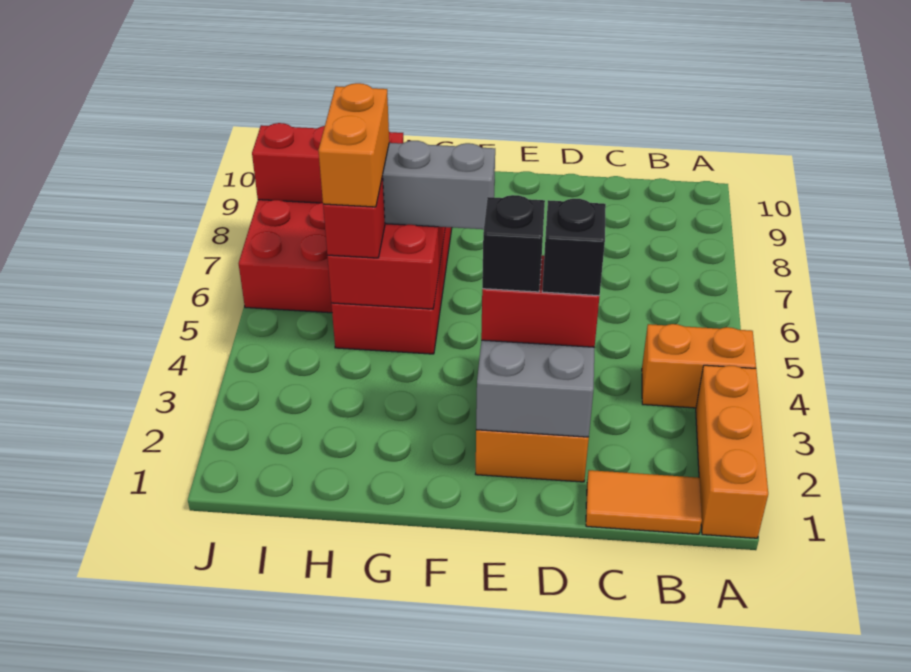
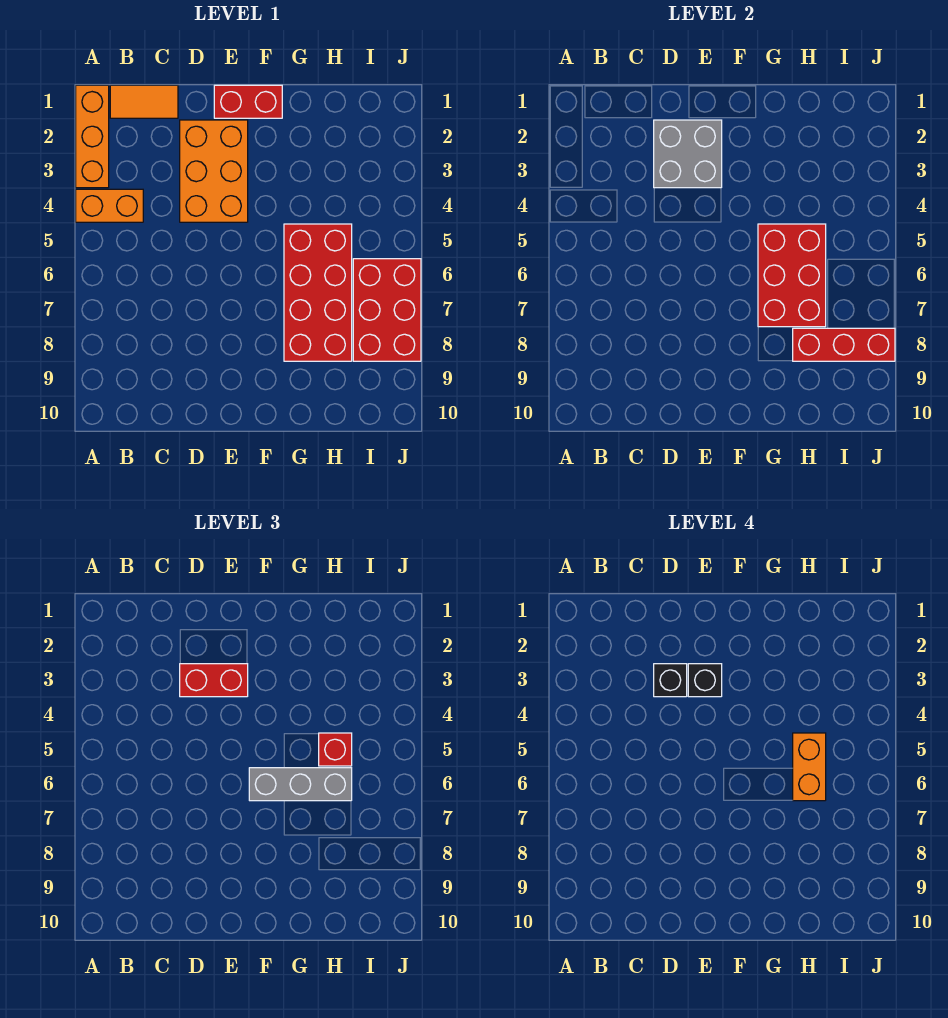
none -> red brick E1:F1 level 1

